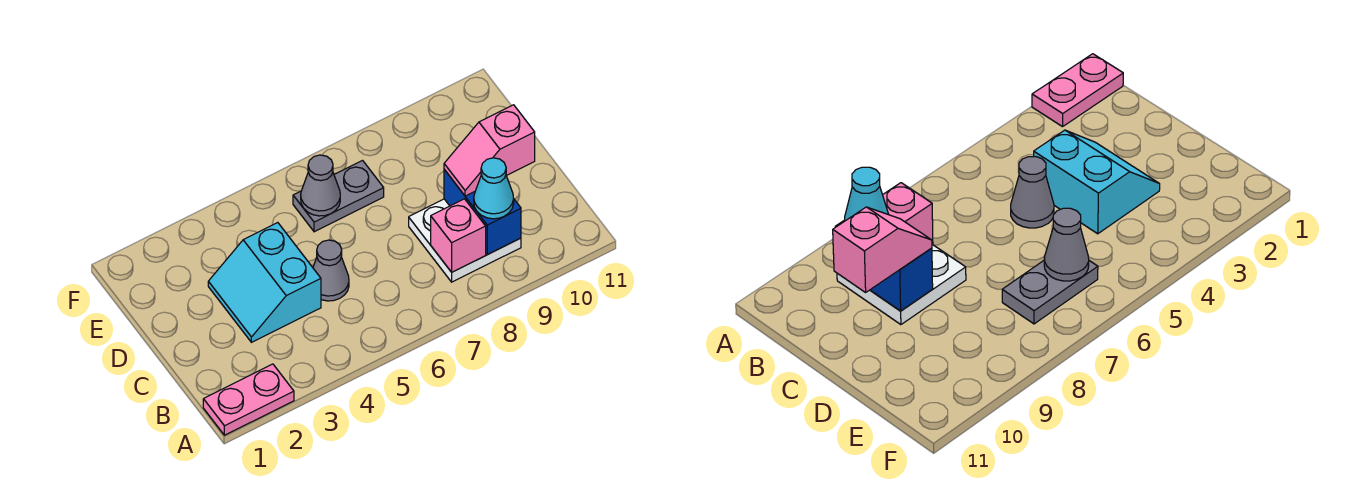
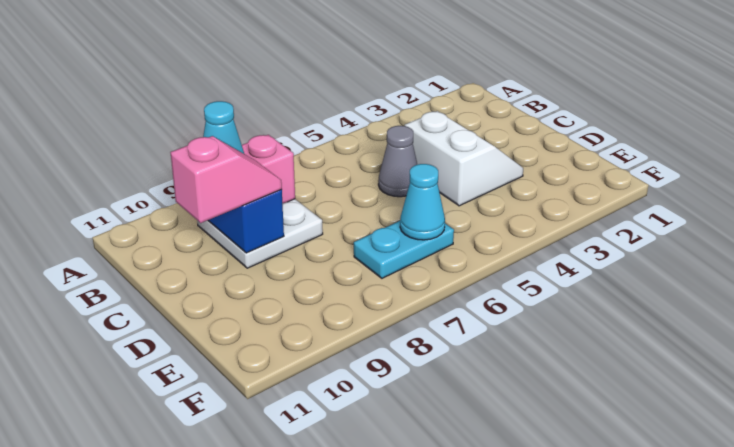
pink plate A1:A2 level 1 -> none
cyan slope C3:D4 level 1 top 4 -> white slope C3:D4 level 1 top 4
grey plate E6:E7 level 1 -> cyan plate E6:E7 level 1
grey cone E6 level 2 -> cyan cone E6 level 2

